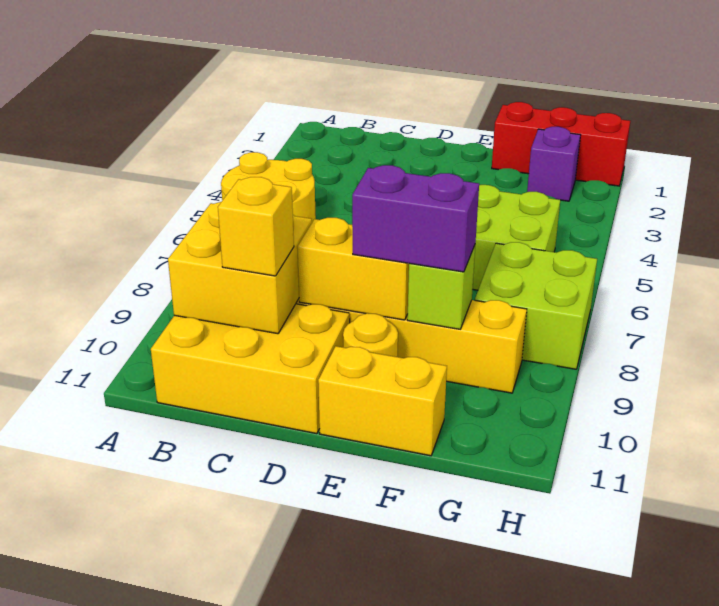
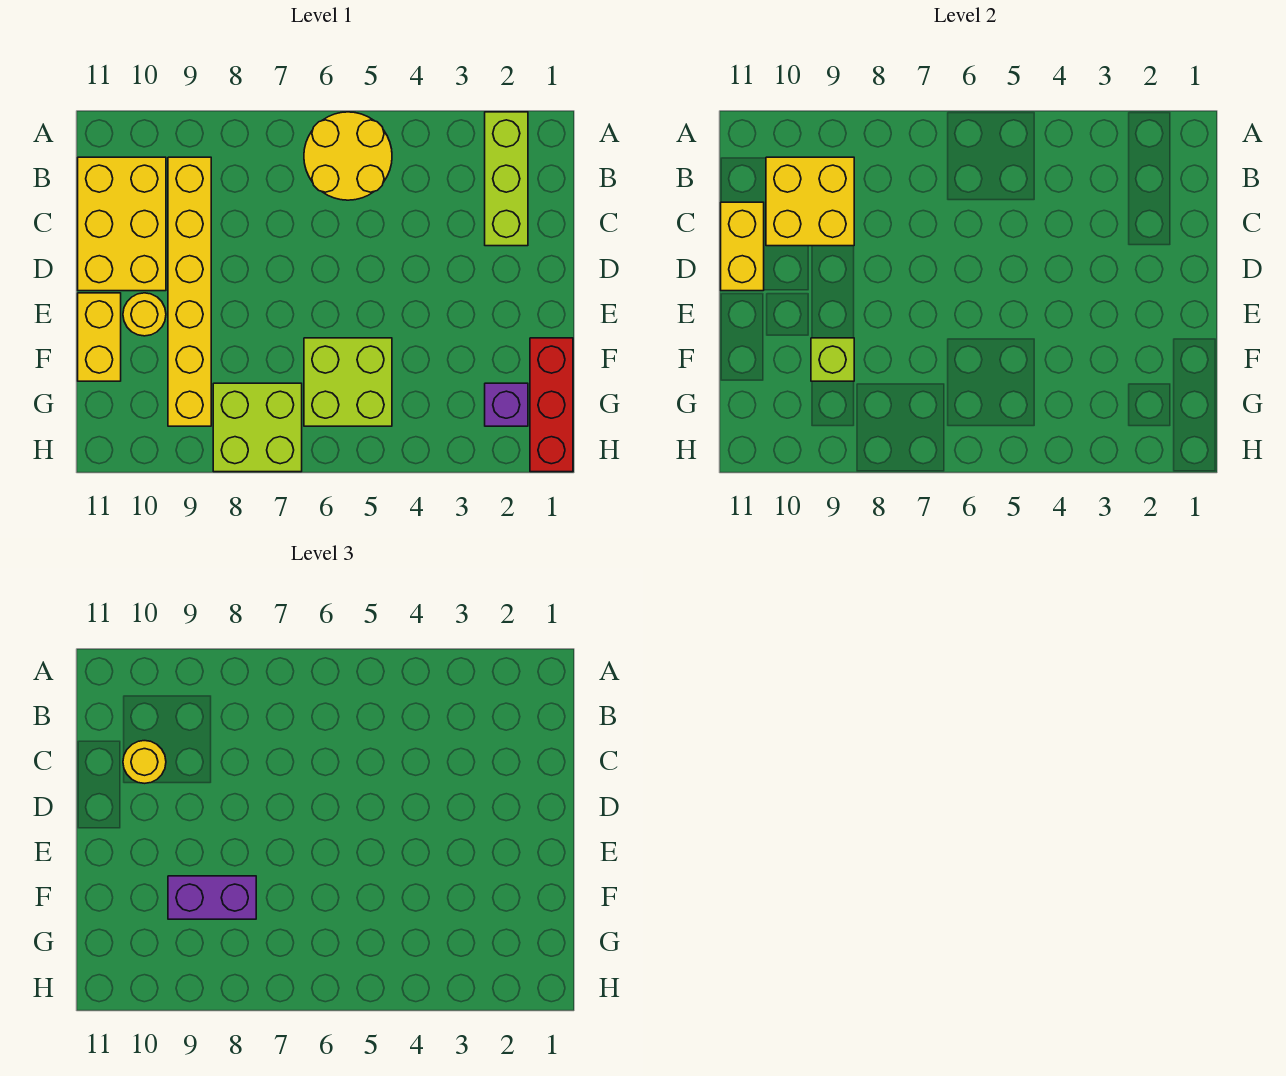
none -> lime brick A2:C2 level 1
yellow brick C10 level 3 -> yellow round brick C10 level 3
yellow brick D9:E9 level 2 -> yellow brick C11:D11 level 2
purple brick E9:F9 level 3 -> purple brick F8:F9 level 3

